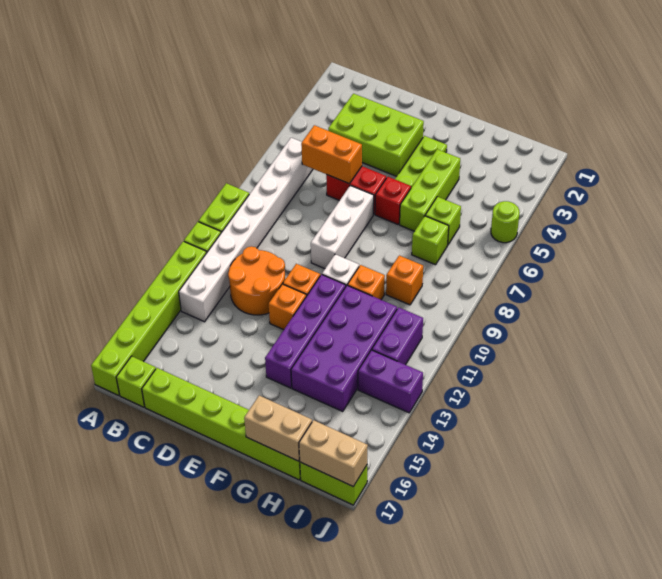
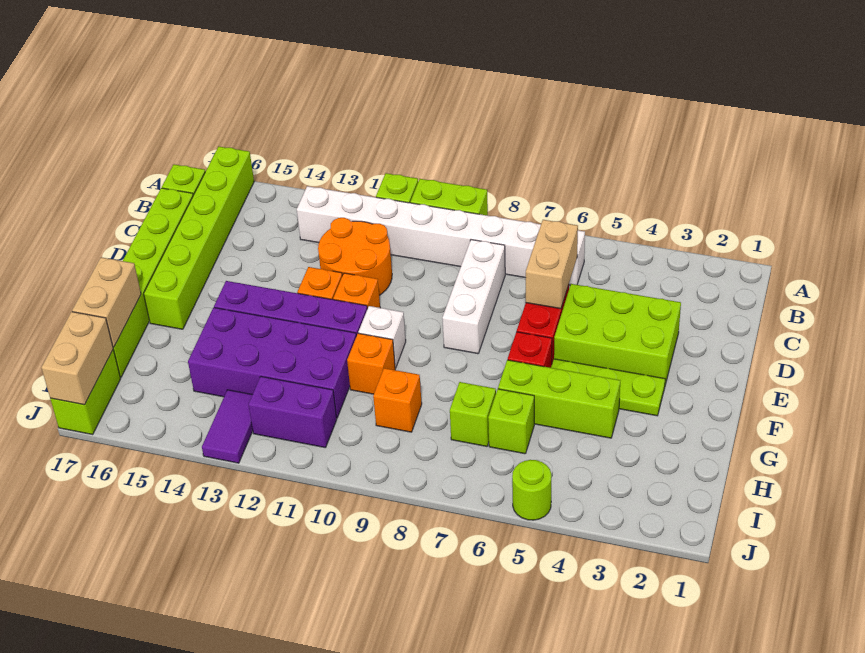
lime brick A12:A17 level 1 -> lime brick A16:F16 level 1
lime brick C3:E4 level 1 -> lime brick D3:E5 level 1
orange brick C6:D6 level 2 -> tan brick C6:D6 level 2
white brick E7:E9 level 1 -> white brick C8:E8 level 1
purple brick I13:J13 level 1 -> purple tile I13:J13 level 1

